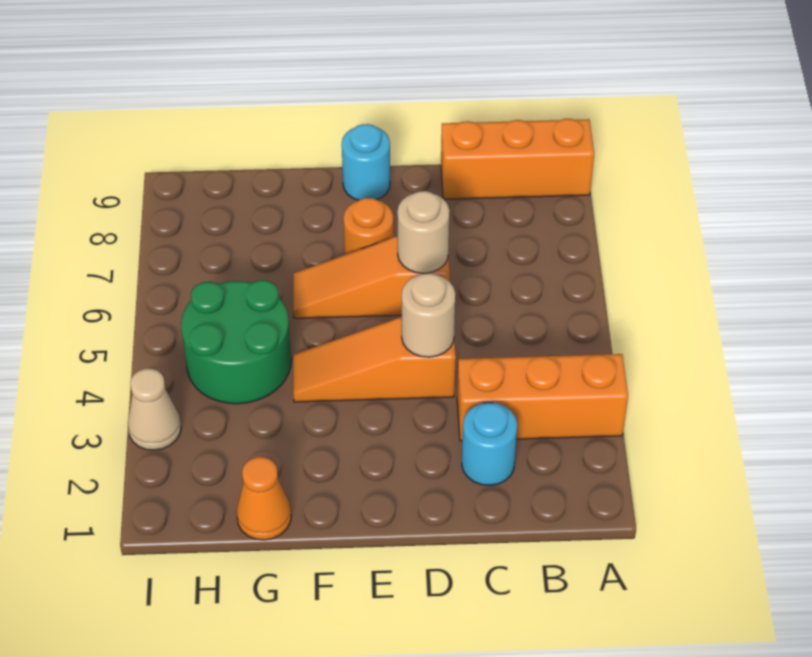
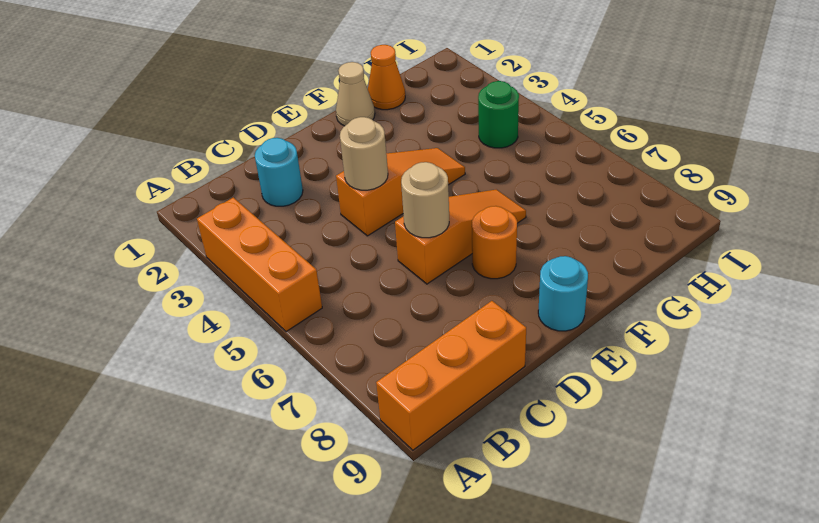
orange brick A3:C3 level 1 -> orange brick A3:A5 level 1
green round brick G4:H5 level 1 -> green round brick H4 level 1
tan cone I3 level 1 -> tan cone F1 level 1

